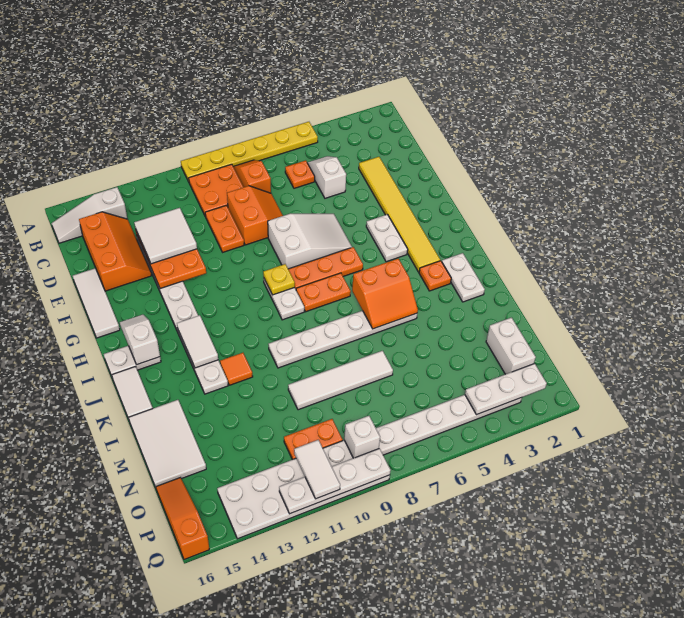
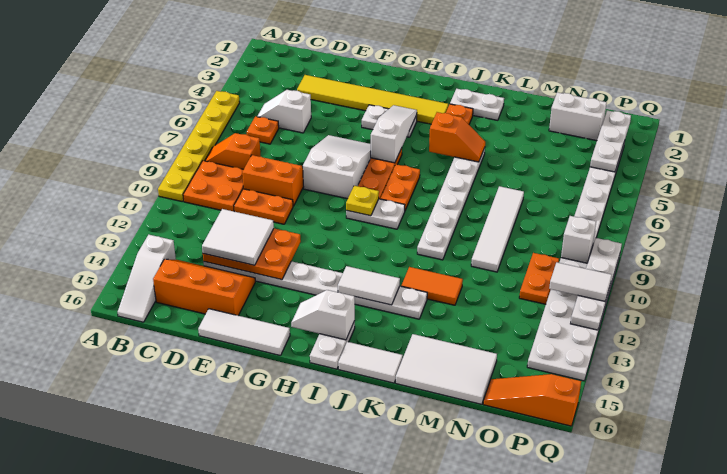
none -> white slope H4:H6 level 2 top 6
orange slope J5:K6 level 2 top J -> orange slope J5:K5 level 2 top J
orange tile K12 level 1 -> orange tile K12:L12 level 1

